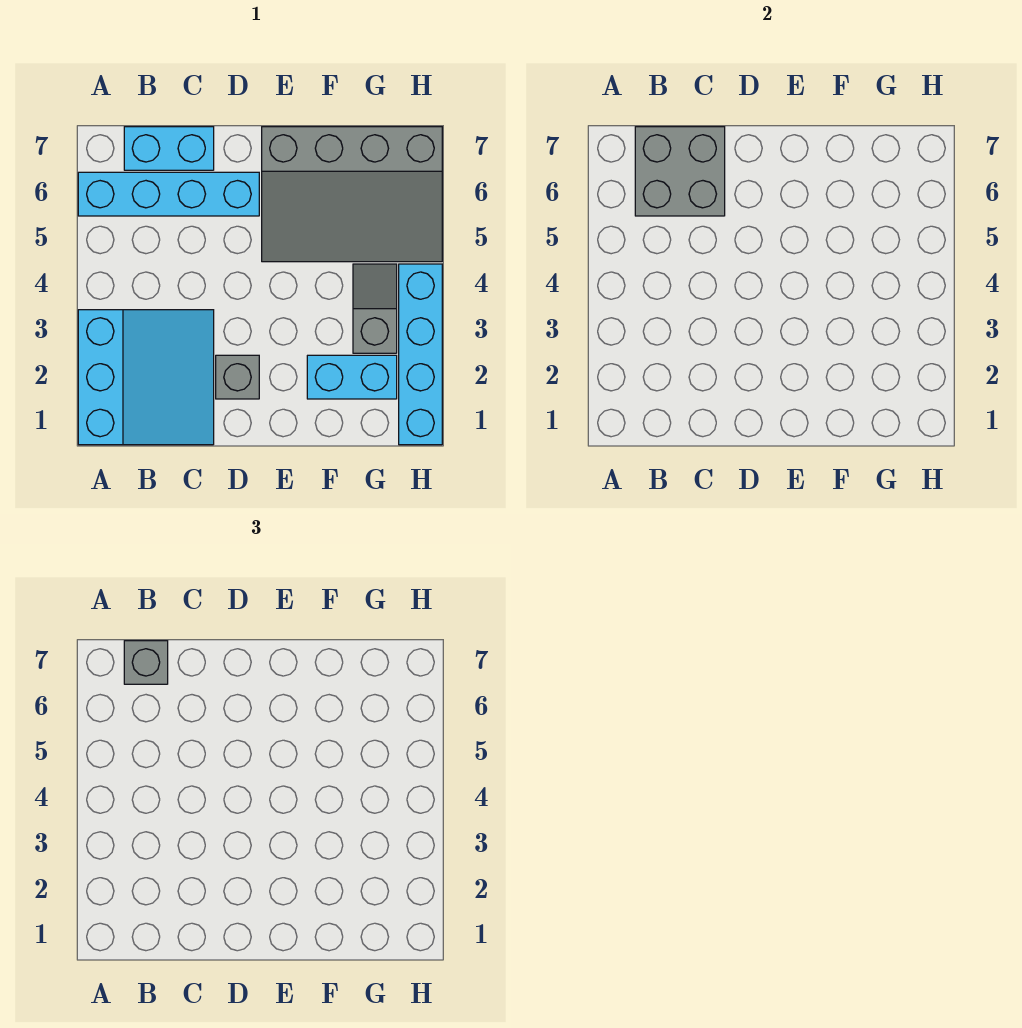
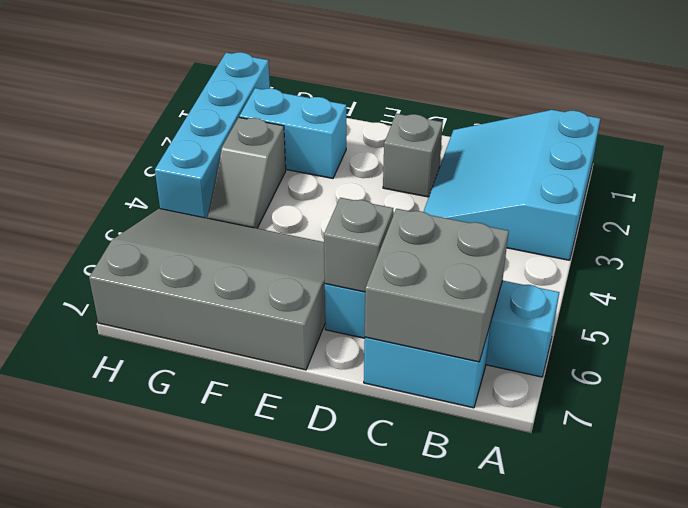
grey brick B7 level 3 -> grey brick D6 level 2

